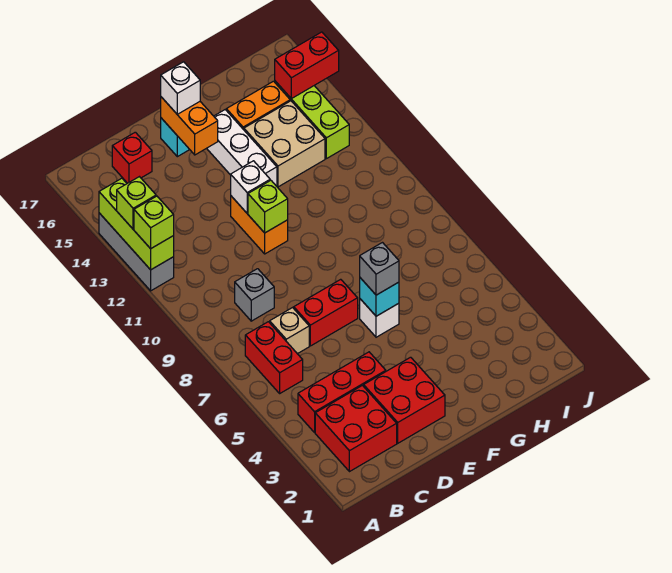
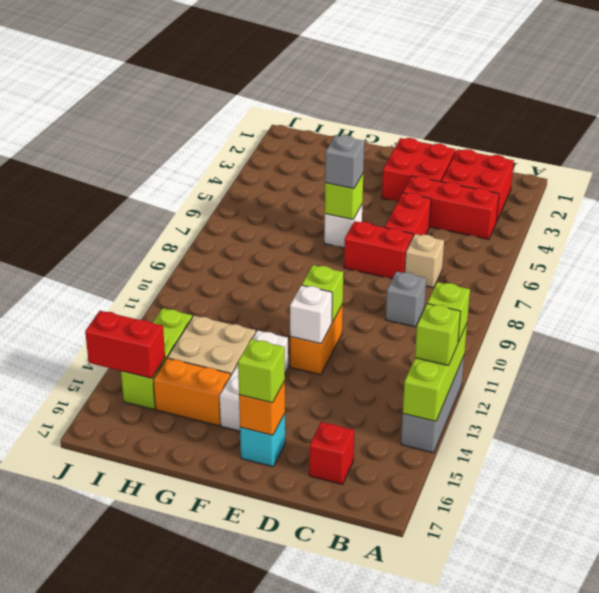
red brick B6:B7 level 1 -> red brick D5:D6 level 1
orange brick E15:E16 level 2 -> orange brick E16 level 2
white brick E16 level 3 -> lime brick E16 level 3
cyan brick F6 level 2 -> lime brick F6 level 2

